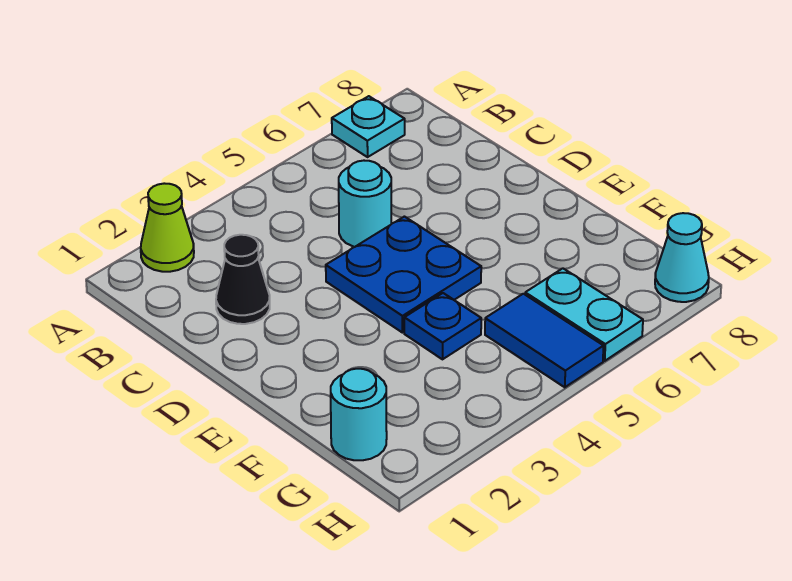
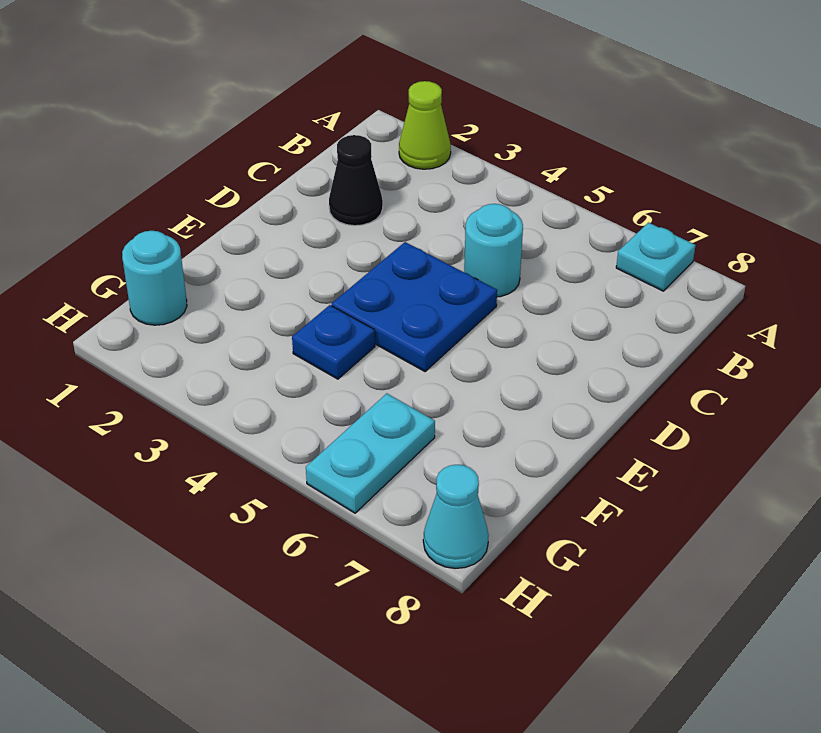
blue tile G5:H5 level 1 -> none

